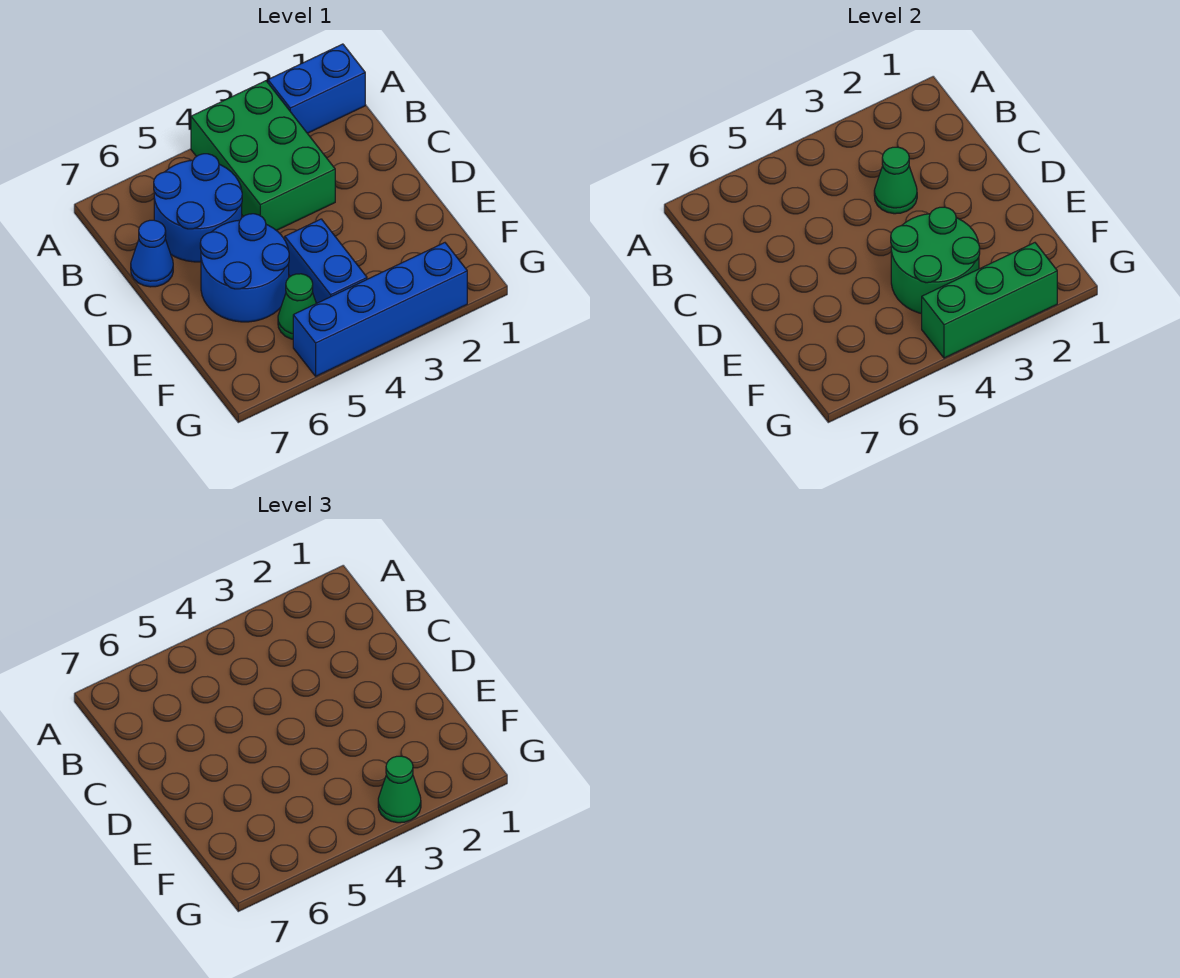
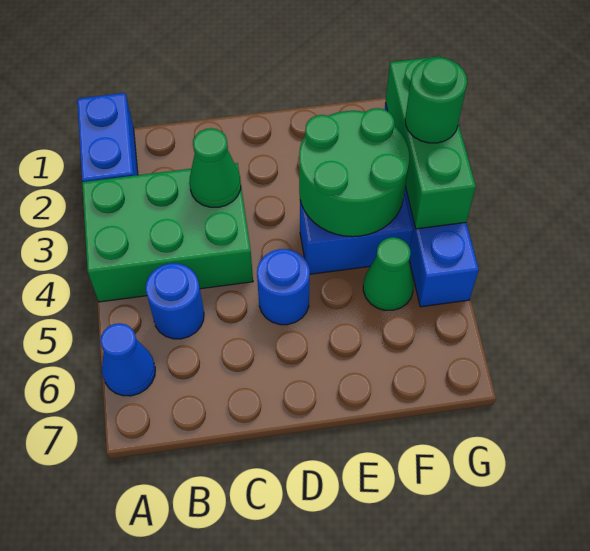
blue round brick B5:C6 level 1 -> blue round brick B5 level 1
blue cone C7 level 1 -> blue cone A6 level 1
blue round brick D5:E6 level 1 -> blue round brick D5 level 1
green cone G3 level 3 -> green round brick G3 level 3

